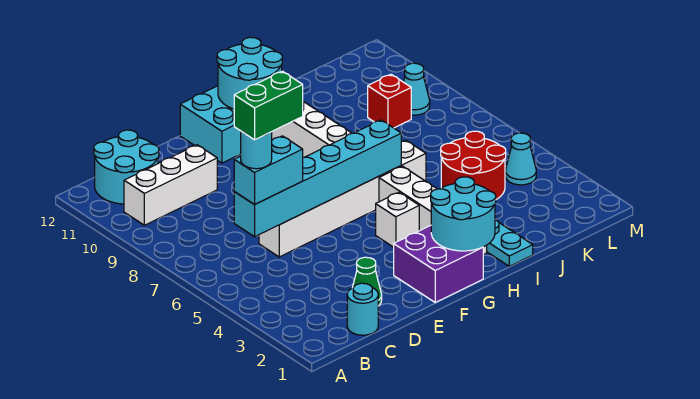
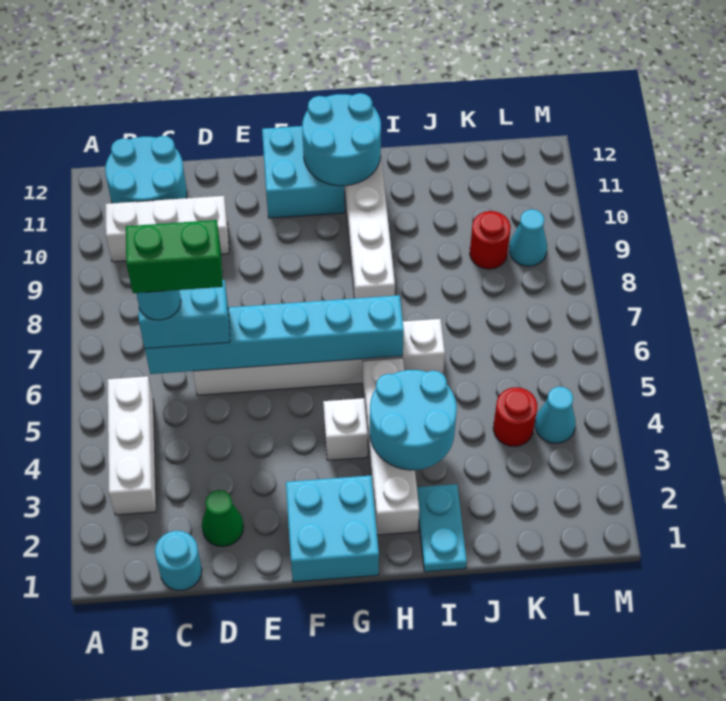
none -> white brick B3:B5 level 1
purple brick F1:G2 level 1 -> cyan brick F1:G2 level 1
cyan round brick G1:H2 level 2 -> cyan round brick H3:I4 level 2
red round brick J4:K5 level 1 -> red round brick K4 level 1
red brick K9 level 1 -> red round brick K9 level 1

